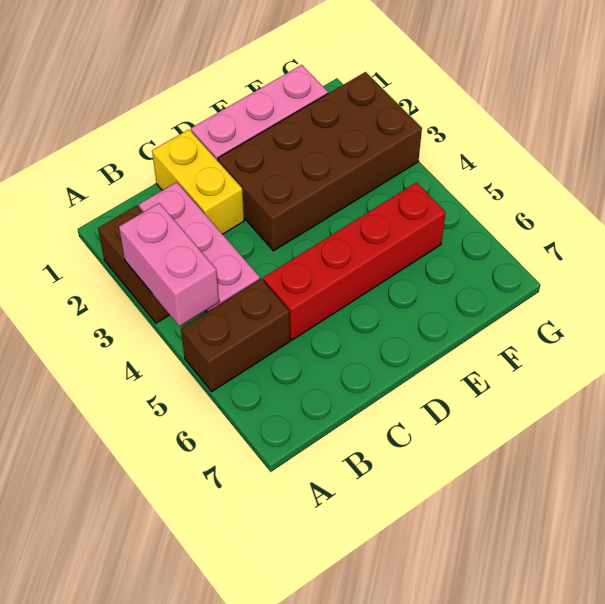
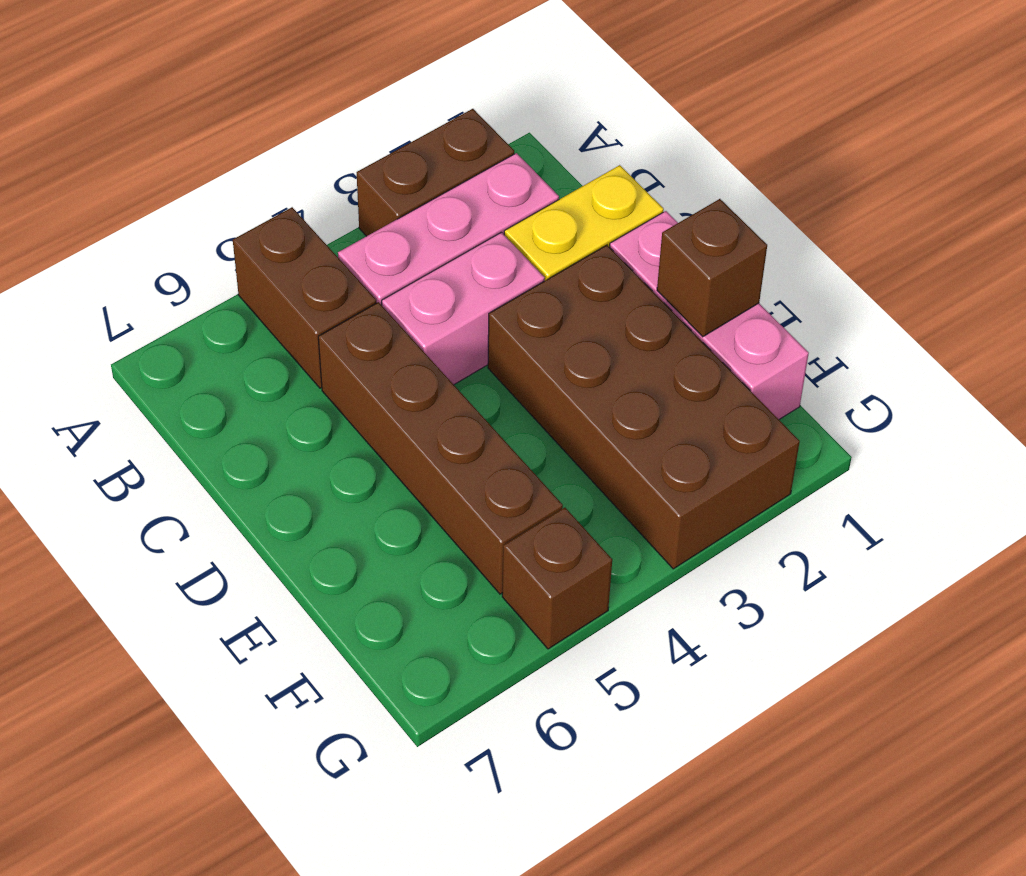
pink brick A3:A4 level 2 -> pink brick C3:C4 level 1
red brick C5:F5 level 1 -> brown brick C5:F5 level 1
none -> brown brick E1 level 2
none -> brown brick G5 level 1

